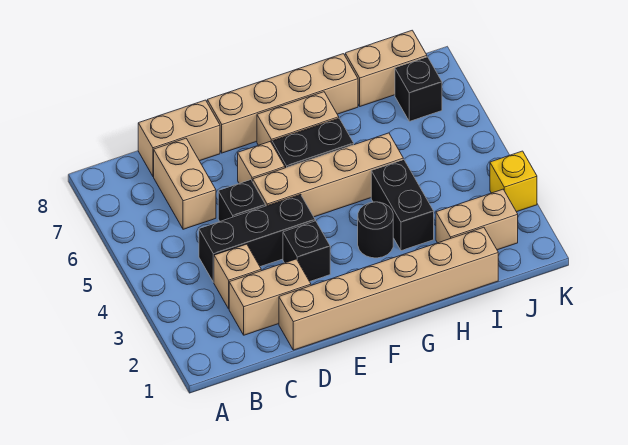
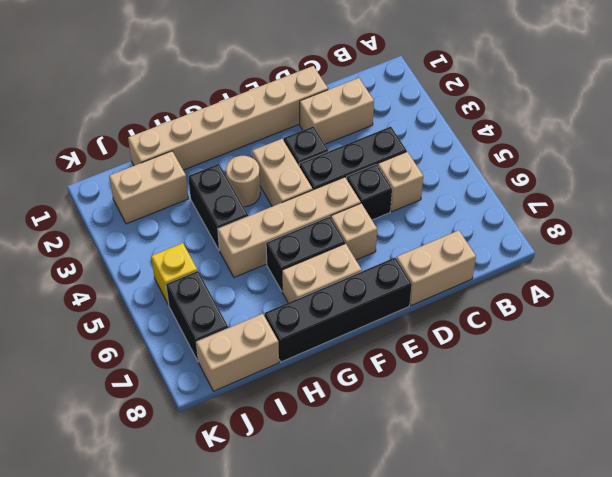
tan brick C3 level 1 -> tan brick C5 level 1
tan brick C6:C7 level 1 -> tan brick F3:F4 level 1
tan brick E8:H8 level 1 -> black brick E8:H8 level 1
black round brick G3 level 1 -> tan round brick G3 level 1
black brick J7 level 1 -> black brick J6:J7 level 1
yellow brick K3 level 1 -> yellow brick J5 level 1

